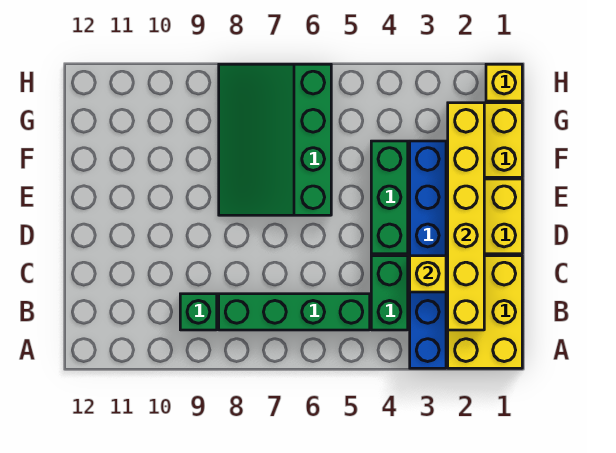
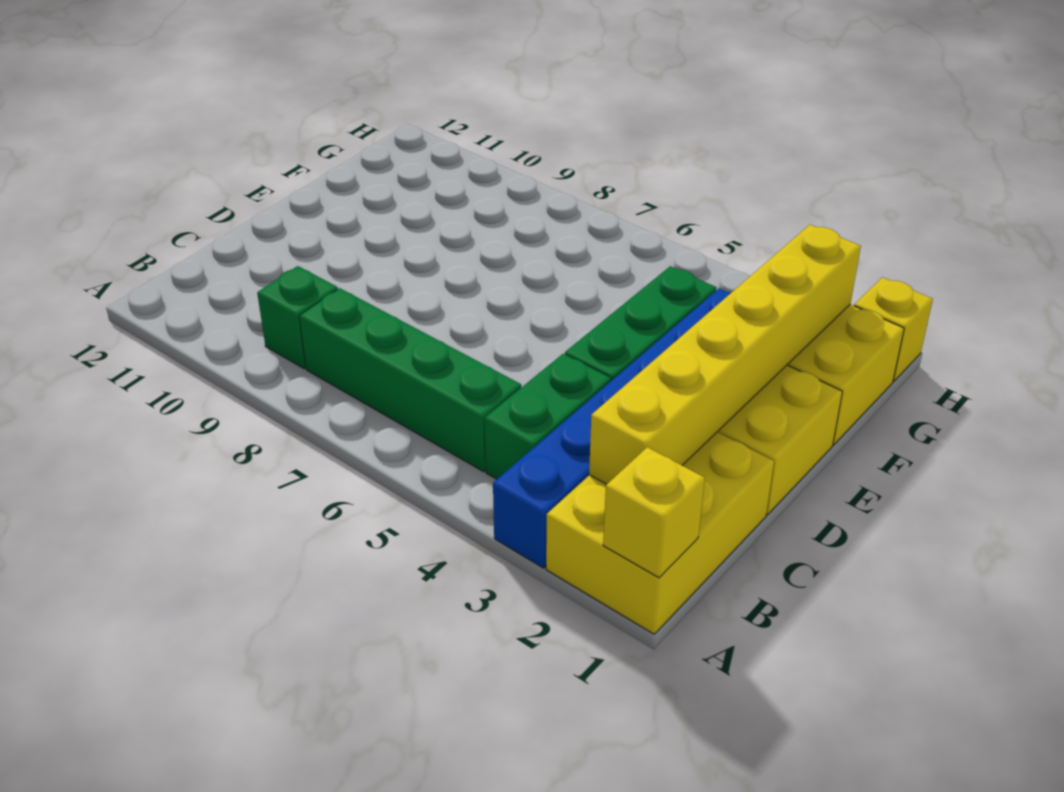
yellow brick C3 level 2 -> yellow brick A1 level 2
green slope E6:H8 level 1 top 6 -> none

